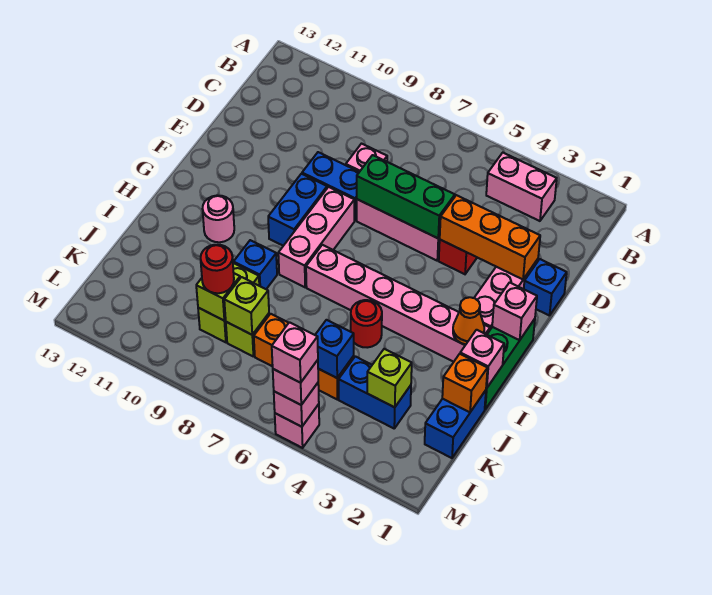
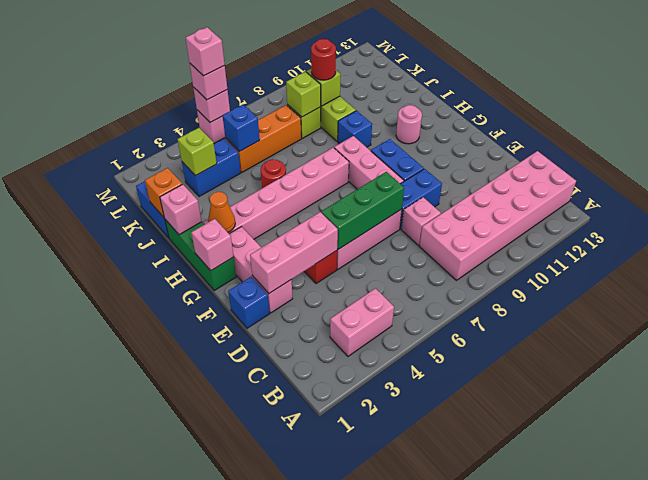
none -> pink brick B8:C13 level 1
orange brick E2:E4 level 2 -> pink brick E2:E4 level 2

